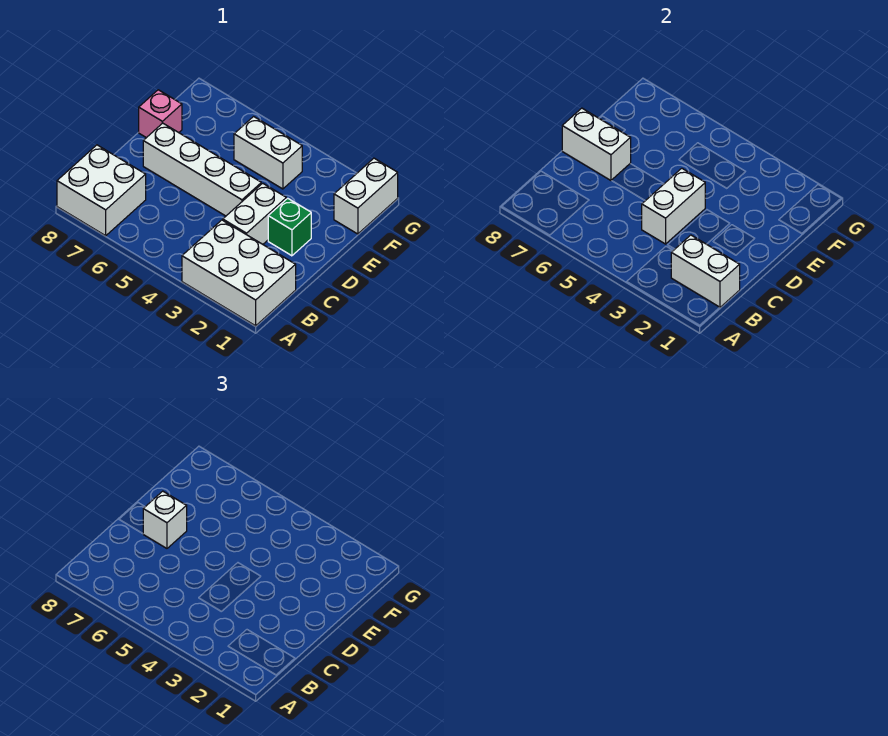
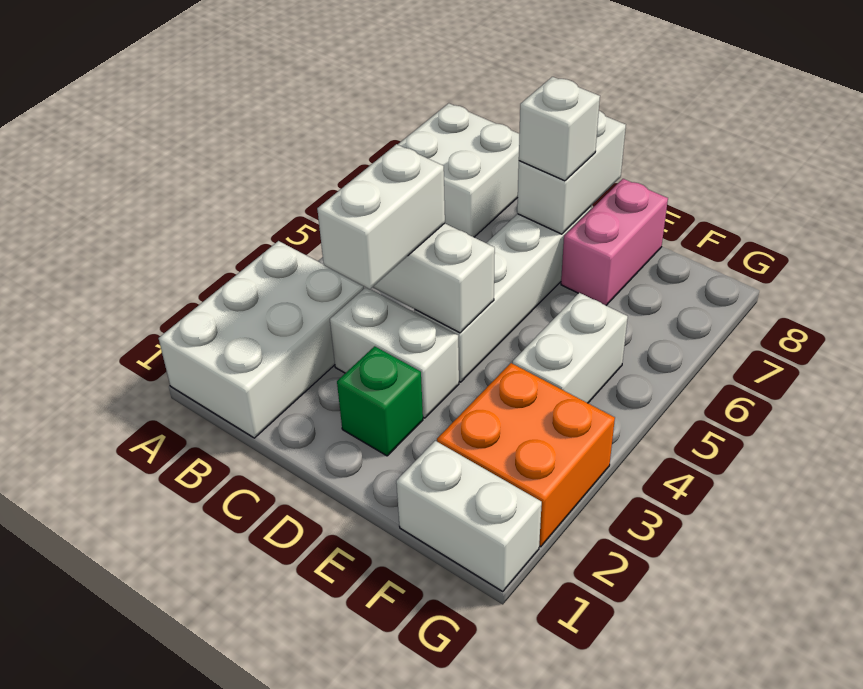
white brick B1:B2 level 2 -> white brick C3:C4 level 3
pink brick E8 level 1 -> pink brick E7:E8 level 1
none -> orange brick F2:G3 level 1

